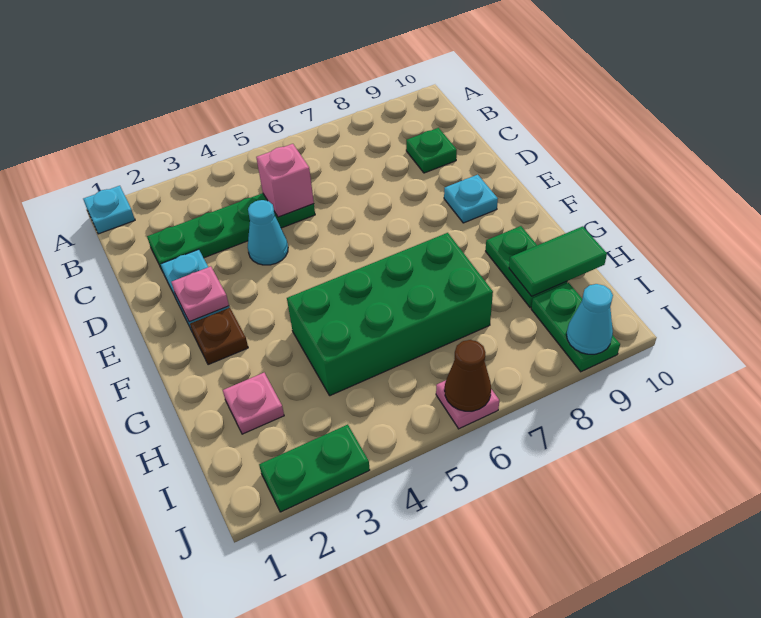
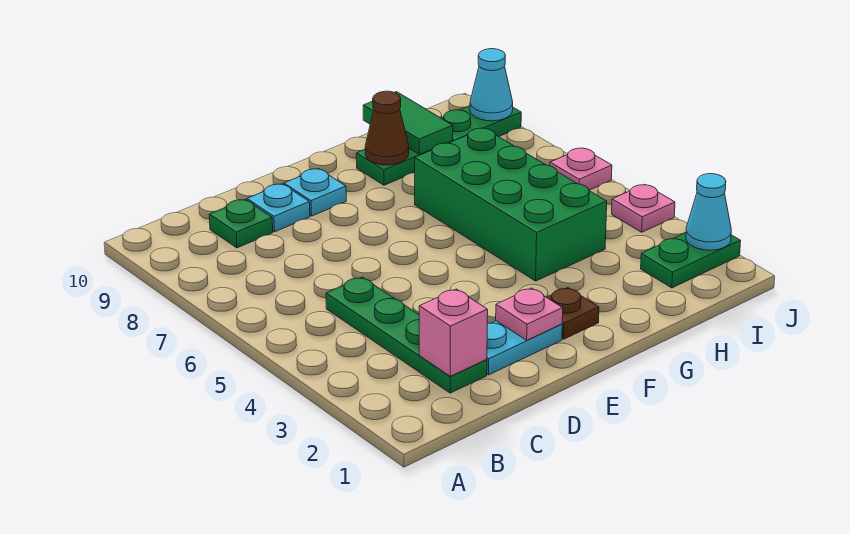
cyan plate A1 level 1 -> cyan plate D9 level 1
pink brick C5 level 2 -> pink brick C2 level 2
cyan cone D4 level 1 -> cyan cone J2 level 2
pink plate H2 level 1 -> pink plate J4 level 1
green plate J2:J3 level 1 -> green plate I2:J2 level 1
brown cone J6 level 2 -> brown cone G9 level 2

